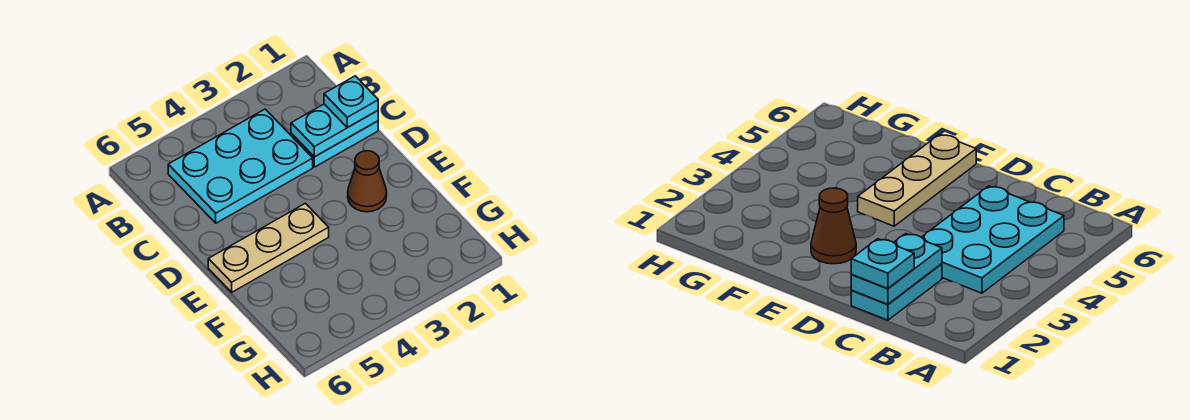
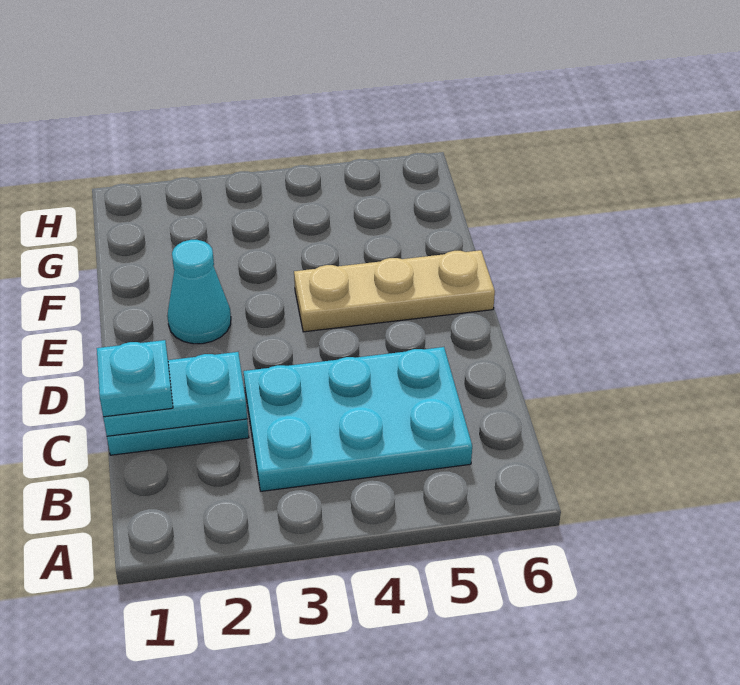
brown cone E2 level 1 -> cyan cone E2 level 1

